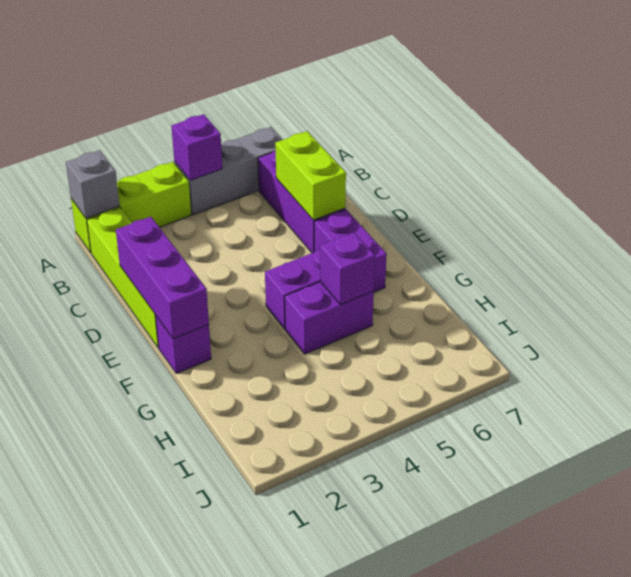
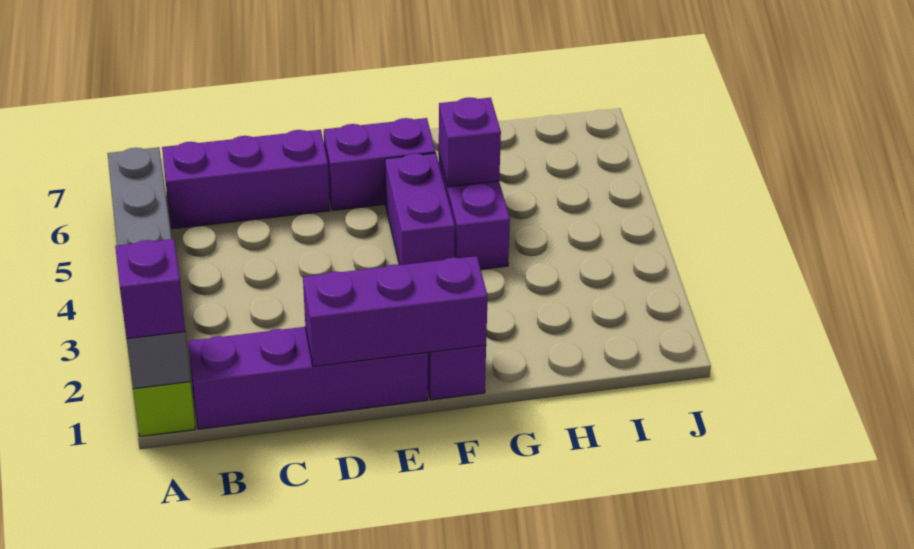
purple brick A4 level 2 -> purple brick A1 level 3
lime brick B1:E1 level 1 -> purple brick B1:E1 level 1
lime brick C6:D6 level 2 -> none

